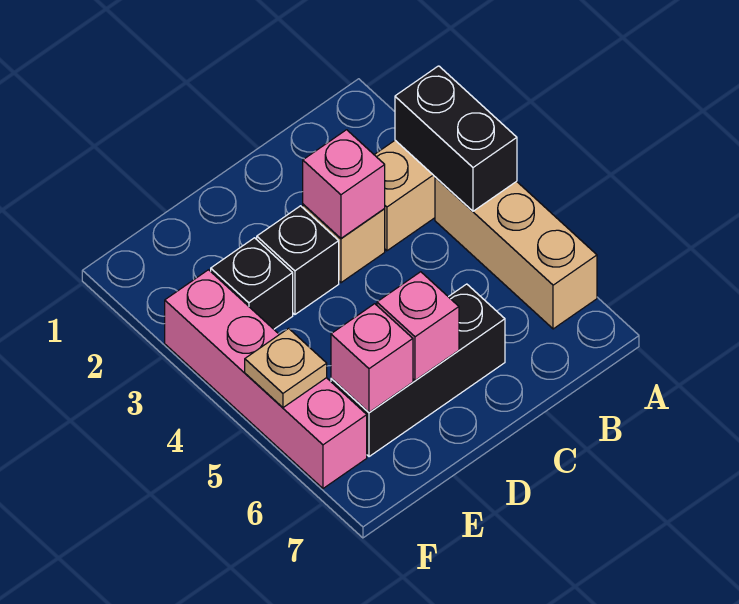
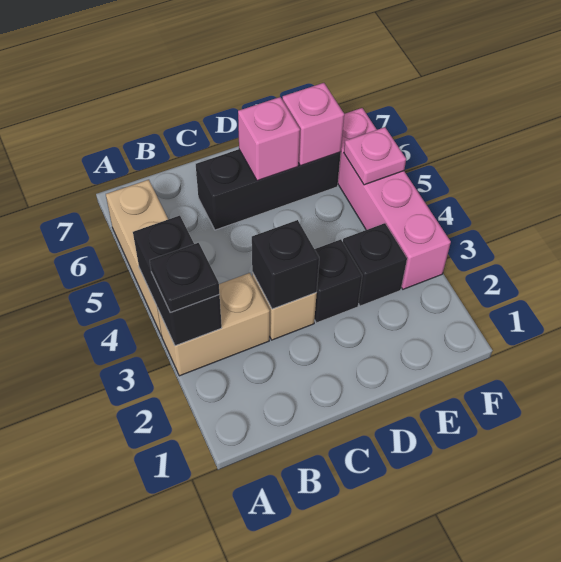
none -> black plate A3 level 3
pink brick C3 level 2 -> black brick C3 level 2
tan plate F5 level 2 -> pink plate F5 level 2

